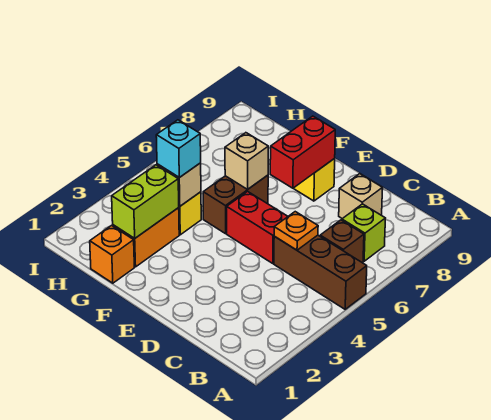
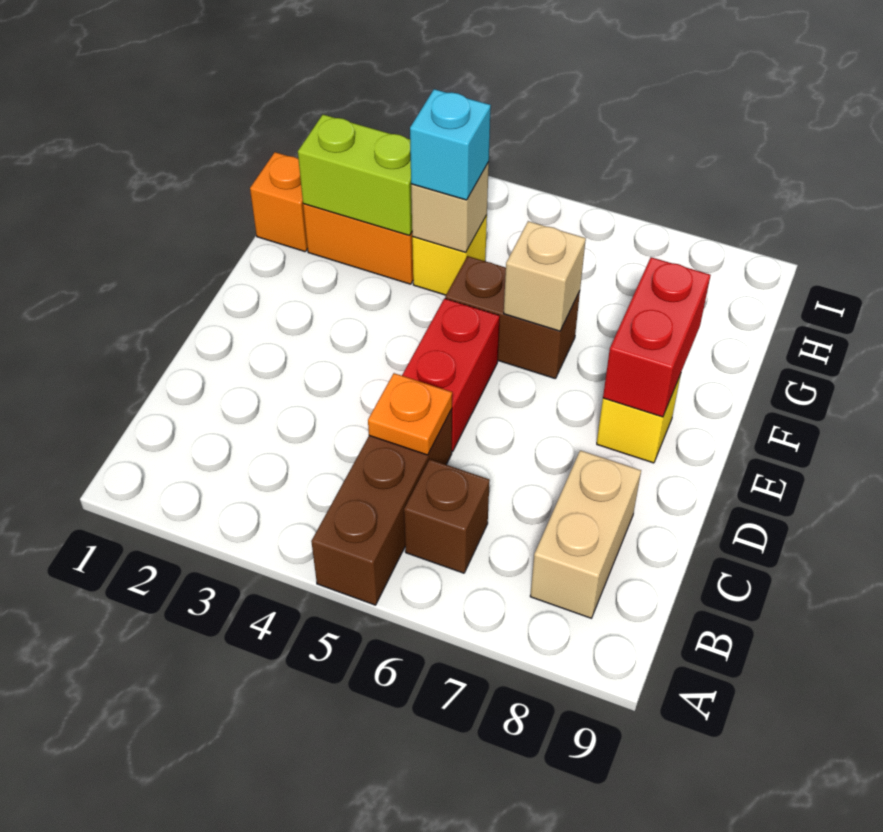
lime brick B7 level 1 -> none
tan brick C8 level 1 -> tan brick B8:C8 level 1
red brick E7:E8 level 2 -> red brick E8:F8 level 2

